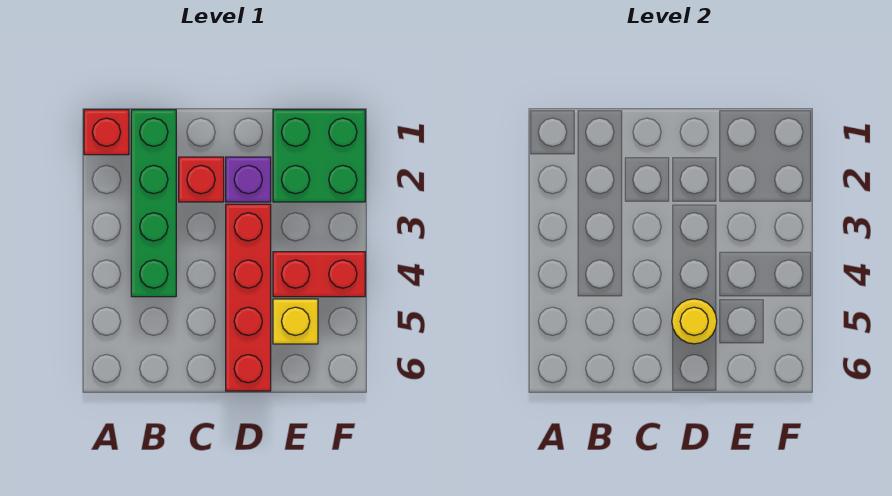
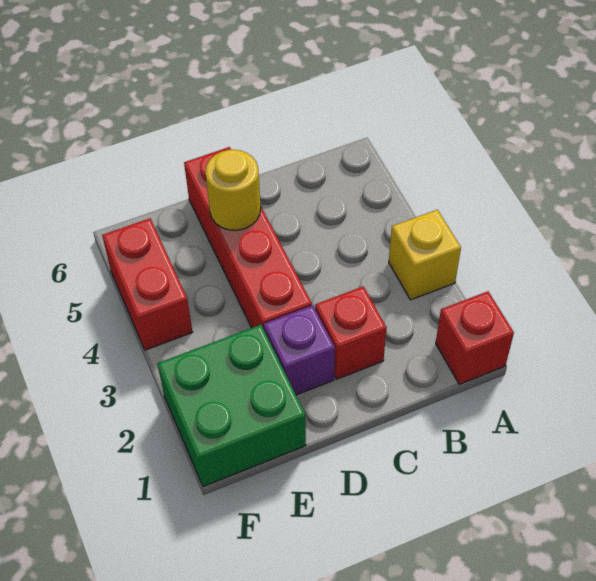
green brick B1:B4 level 1 -> none
red brick E4:F4 level 1 -> red brick F4:F5 level 1
yellow brick E5 level 1 -> yellow brick A3 level 1

